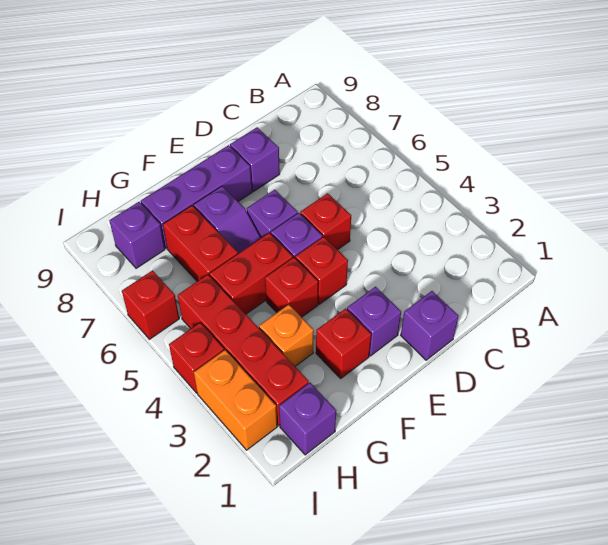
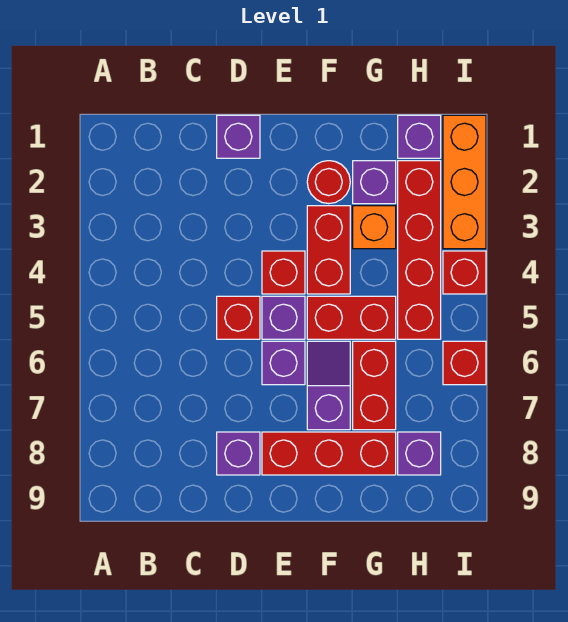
purple brick E2 level 1 -> purple brick G2 level 1
purple brick E8:G8 level 1 -> red brick E8:G8 level 1
red brick F2 level 1 -> red round brick F2 level 1
red brick F4 level 1 -> red brick F3:F4 level 1
orange brick I2:I3 level 1 -> orange brick I1:I3 level 1

